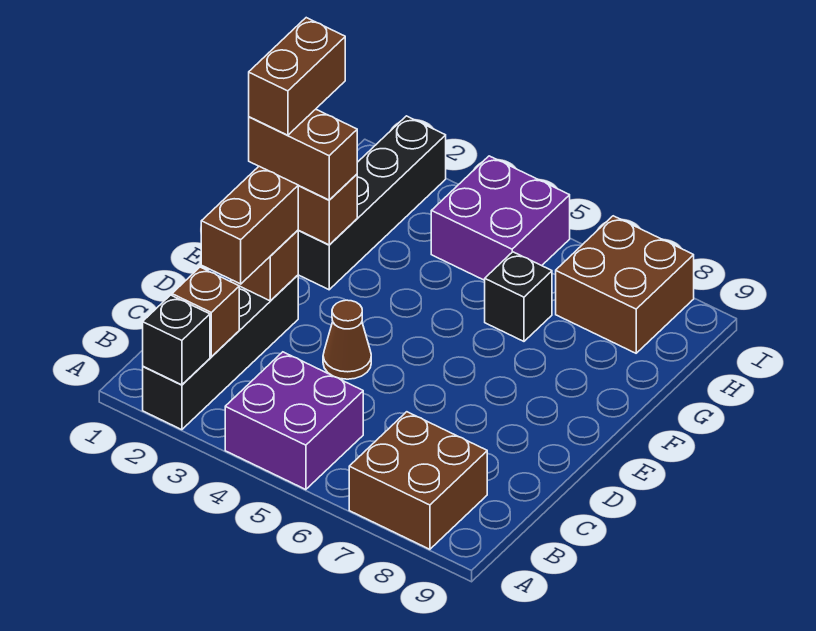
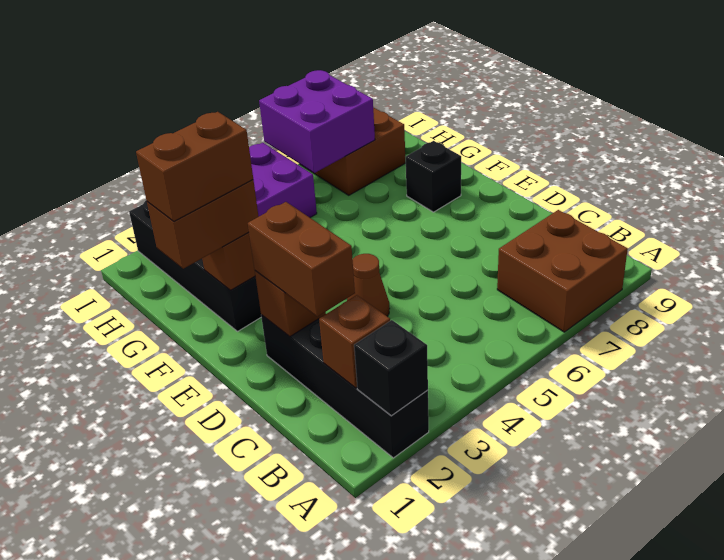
purple brick A4:B5 level 1 -> purple brick H6:I7 level 2
brown brick F1:G1 level 4 -> brown brick F1:F2 level 4
black brick G6 level 1 -> black brick F8 level 1

